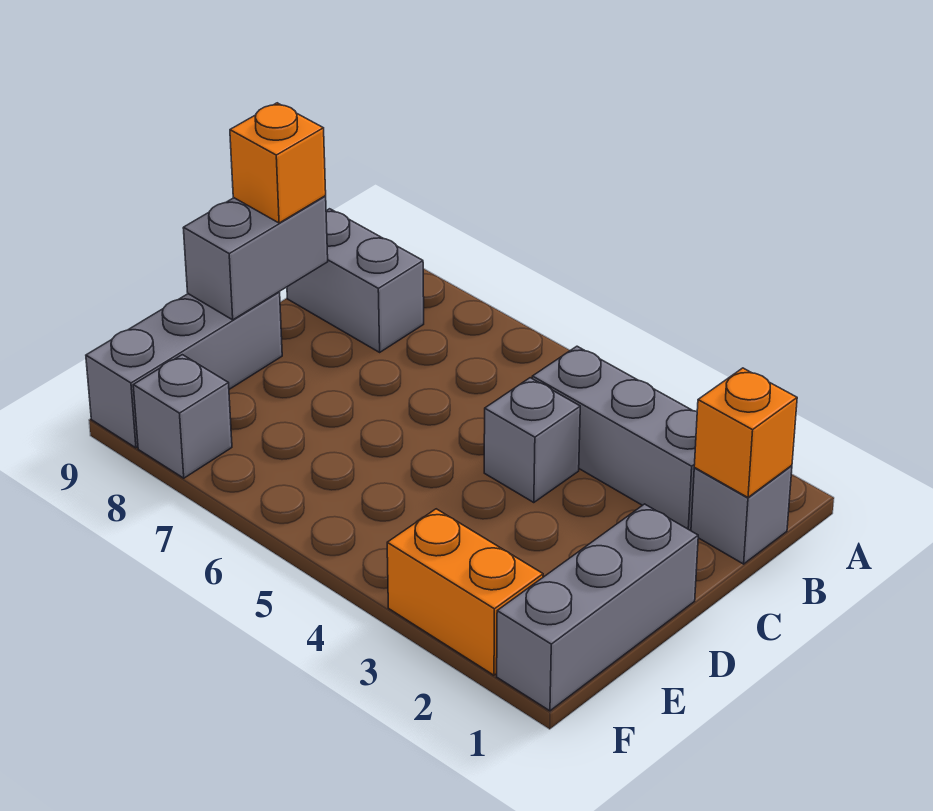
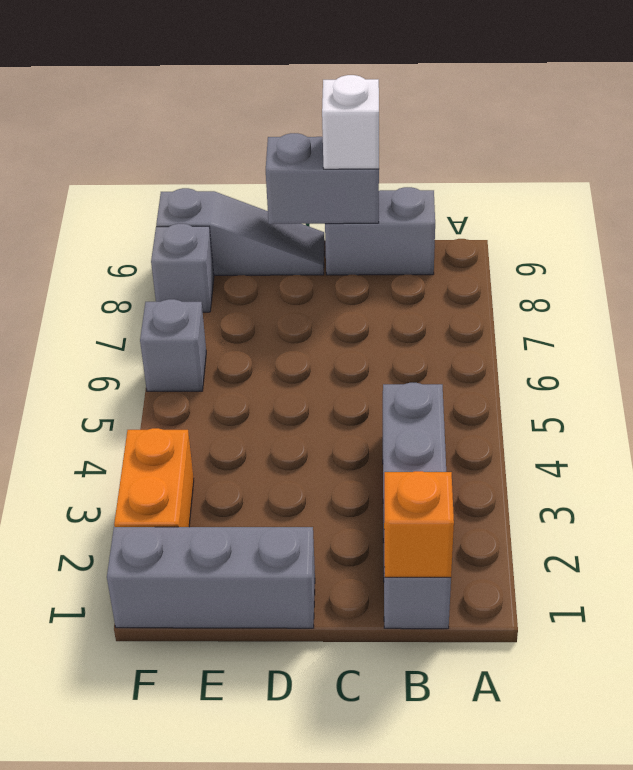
grey brick B8:B9 level 1 -> grey brick B9:C9 level 1
grey brick C4 level 1 -> grey brick F6 level 1
orange brick C9 level 3 -> white brick C9 level 3
grey brick D9:F9 level 1 -> grey slope D9:F9 level 1 top F

